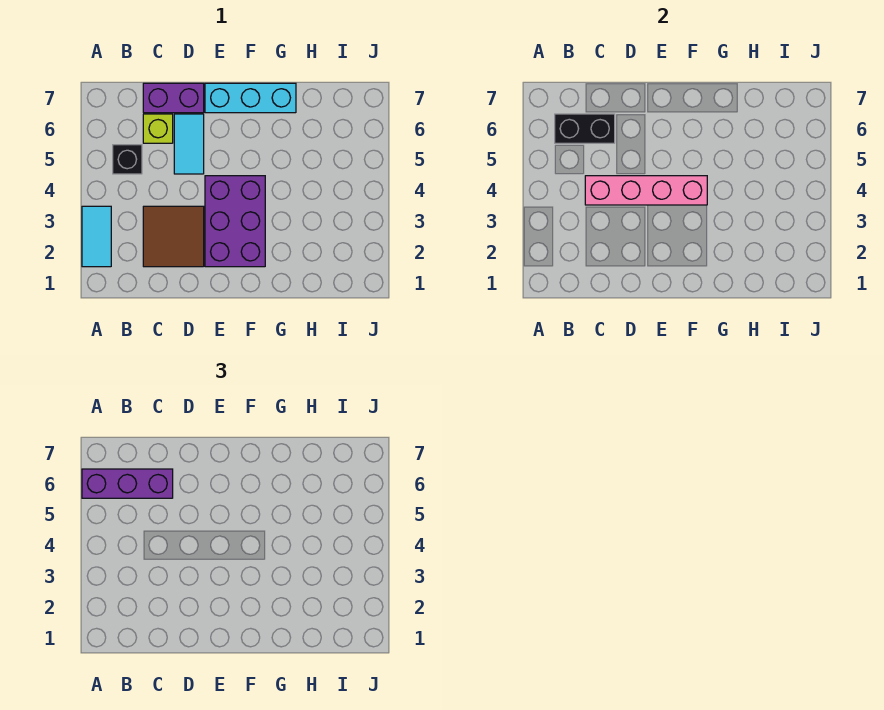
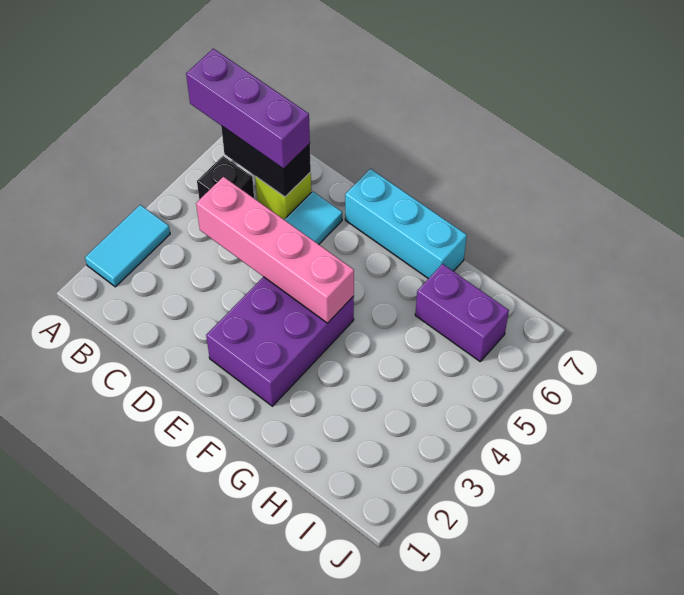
brown tile C2:D3 level 1 -> none
purple brick C7:D7 level 1 -> purple brick H6:I6 level 1

